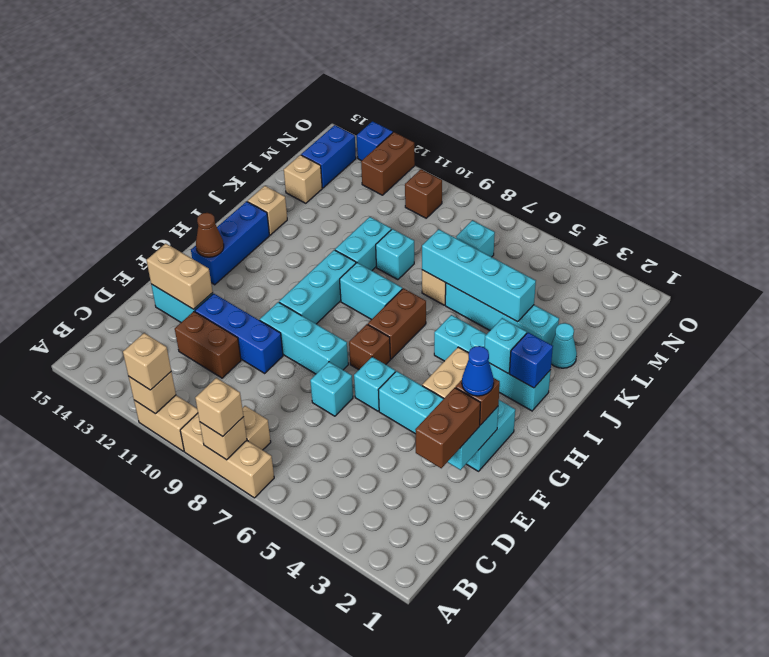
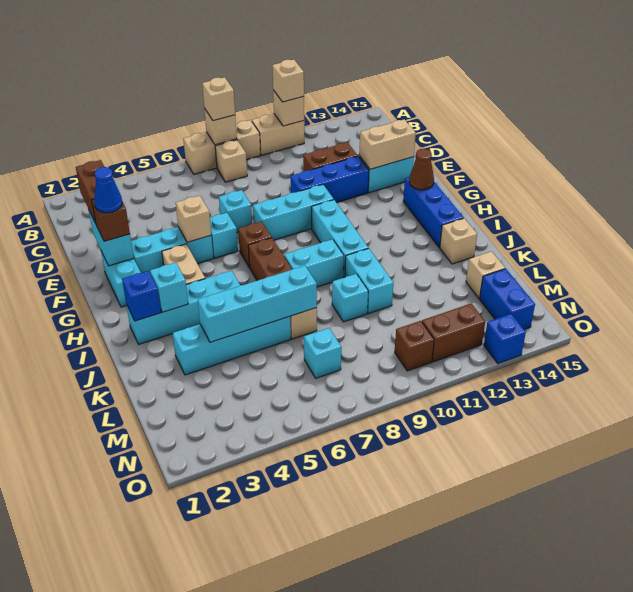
none -> tan brick F5 level 2
cyan cone K2 level 1 -> none
brown brick N12:O12 level 1 -> brown brick N11:N12 level 1

